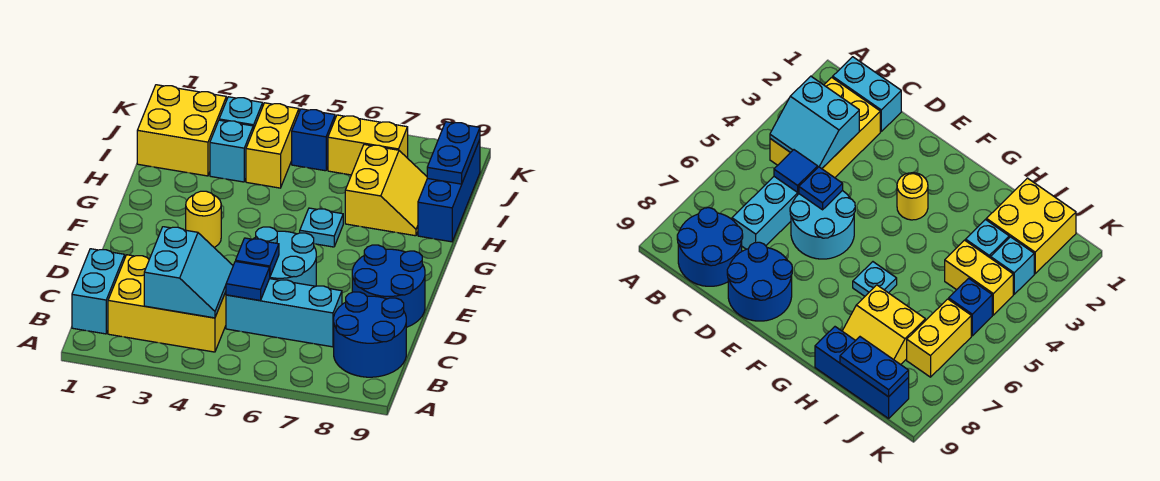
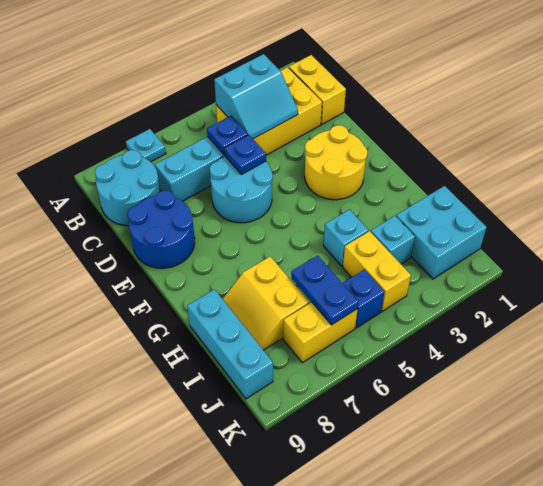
cyan brick B1:C1 level 1 -> yellow brick B1:C1 level 1
cyan slope B3:C4 level 2 top 3 -> cyan slope B3:C4 level 2 top B
blue round brick B8:C9 level 1 -> cyan round brick B8:C9 level 1
blue tile C5 level 2 -> blue plate C5 level 2
yellow round brick F3 level 1 -> yellow round brick E2:F3 level 1
cyan plate G6 level 1 -> cyan plate A7 level 1
blue brick H9:J9 level 1 -> cyan brick H9:J9 level 1
yellow brick I1:J2 level 1 -> cyan brick I1:J2 level 1
blue plate I9:J9 level 2 -> blue plate I6:J6 level 2
cyan brick J3 level 1 -> cyan brick H4 level 1

